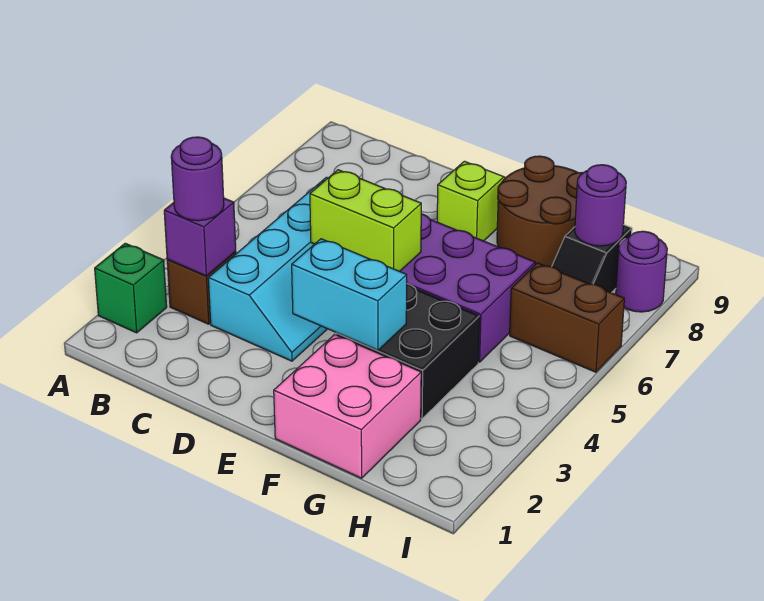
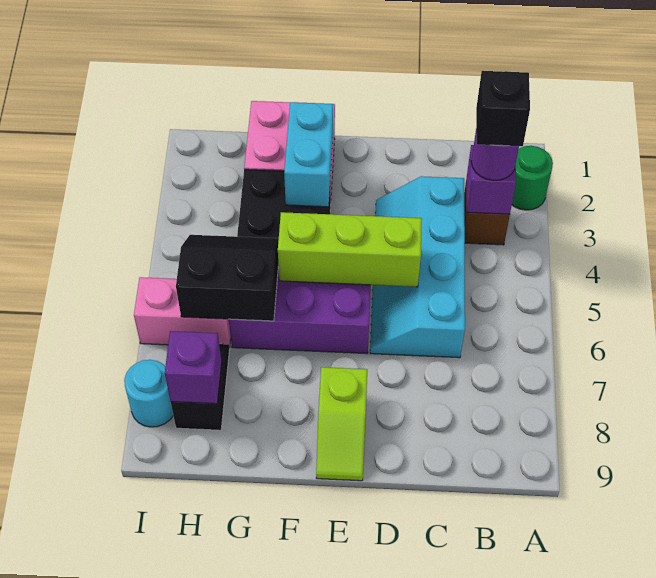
green brick A2 level 1 -> green round brick A2 level 1
none -> black brick B3 level 4
lime brick D5:E5 level 2 -> lime brick D5:F5 level 2
cyan brick E3:F3 level 2 -> cyan brick F2:F3 level 2
brown round brick F8:G9 level 1 -> none
none -> black slope G5:H6 level 2 top 6
brown brick H6:I6 level 1 -> pink brick H6:I6 level 1
purple round brick H8 level 2 -> purple brick H8 level 2
purple round brick I8 level 1 -> cyan round brick I8 level 1

